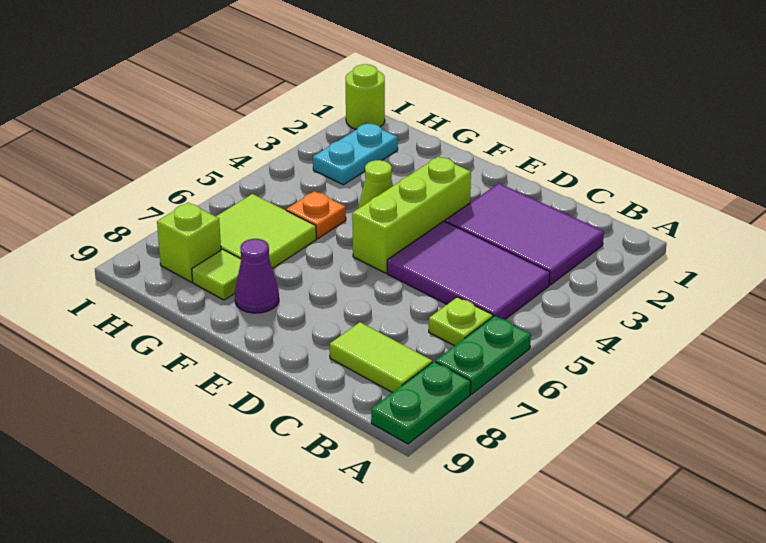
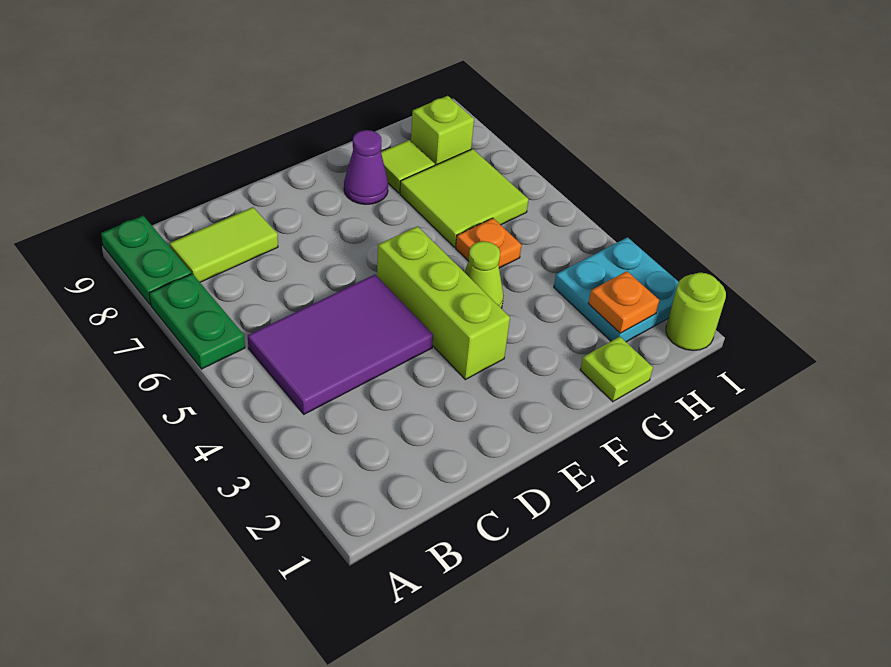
purple tile B2:D3 level 1 -> none
lime plate B6 level 1 -> lime plate G1 level 1
cyan plate H2:H3 level 1 -> cyan plate H2:I3 level 1
none -> orange plate H2 level 2

